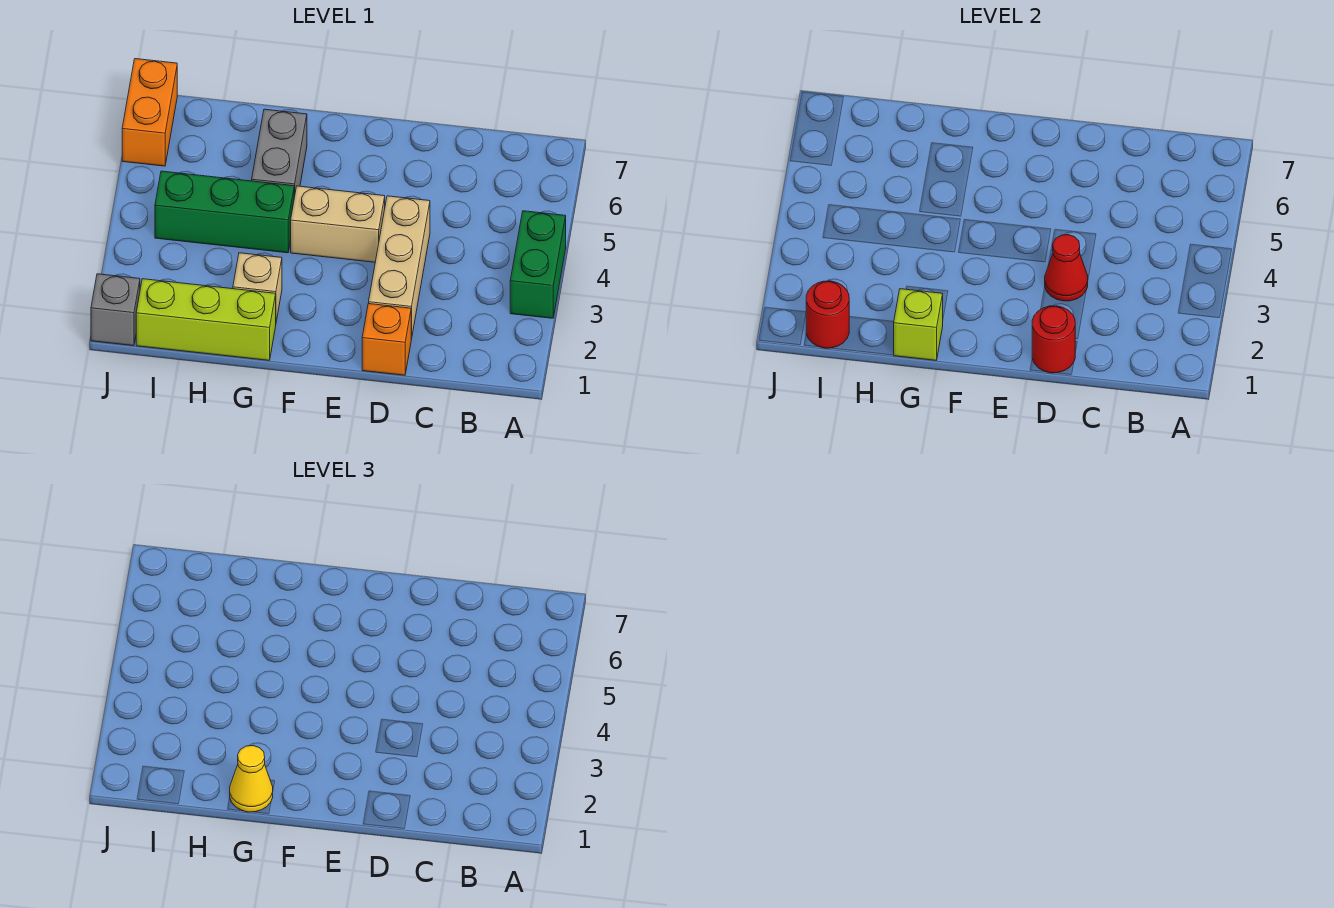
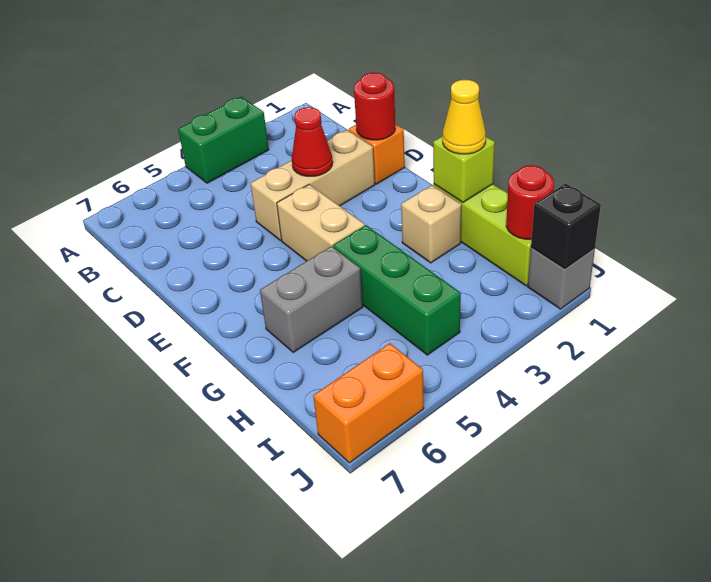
none -> black brick J1 level 2

